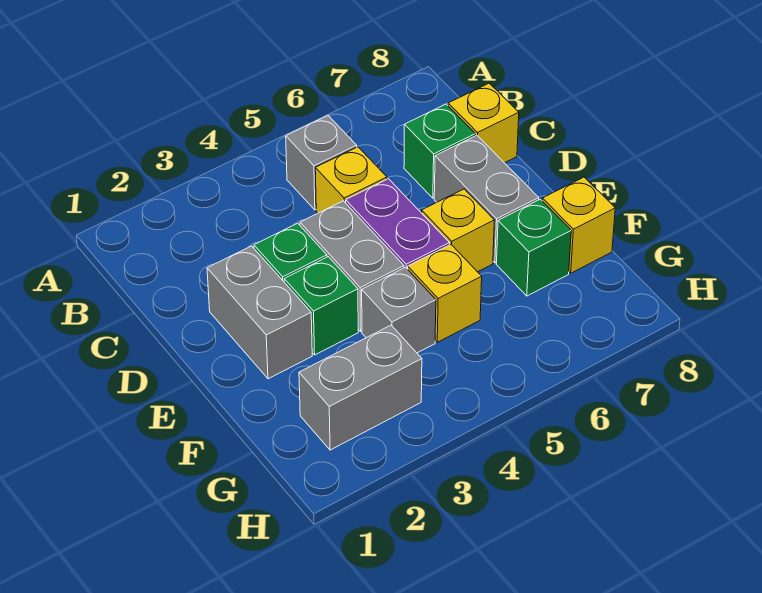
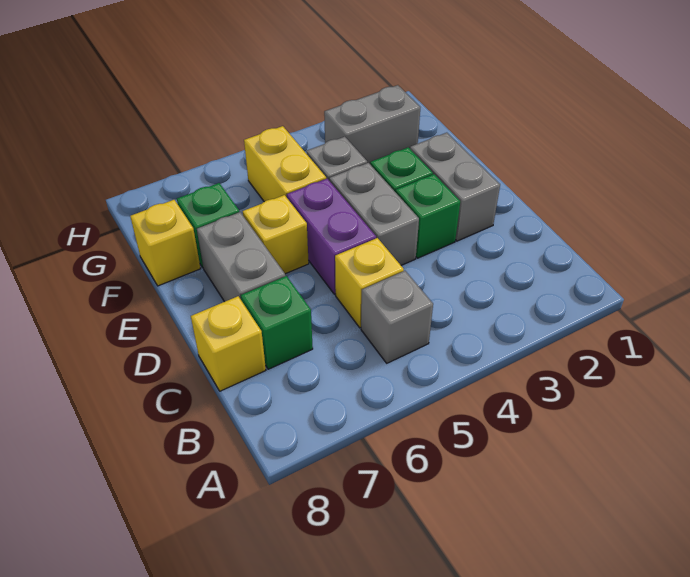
yellow brick F5 level 1 -> yellow brick F5:G5 level 1

